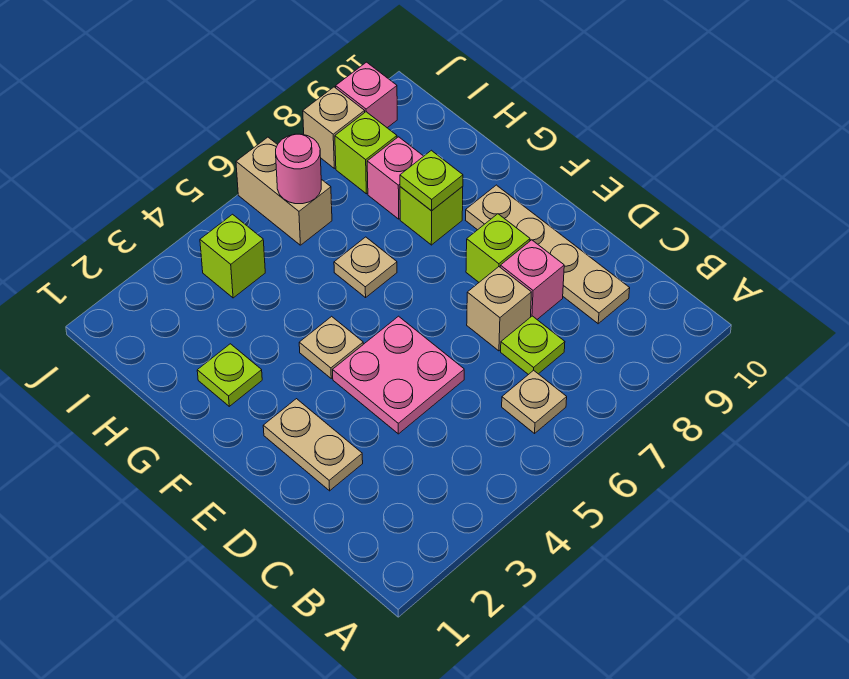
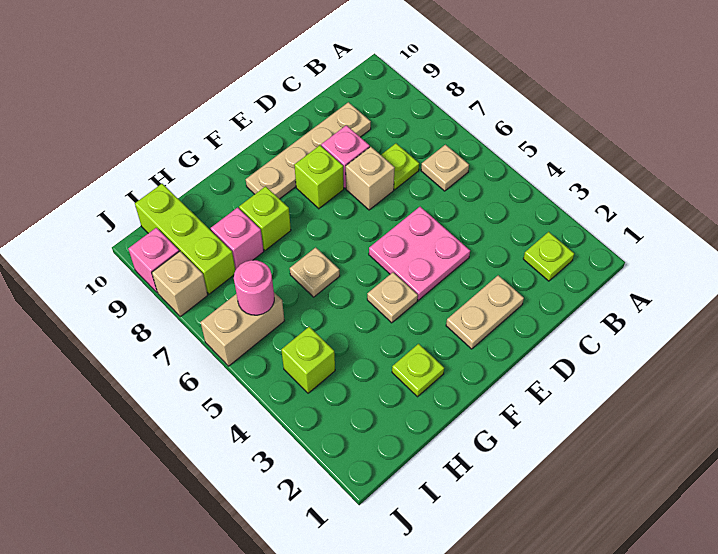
lime plate G8 level 2 -> lime plate B2 level 1
lime brick I8 level 1 -> lime brick I8:I10 level 1

